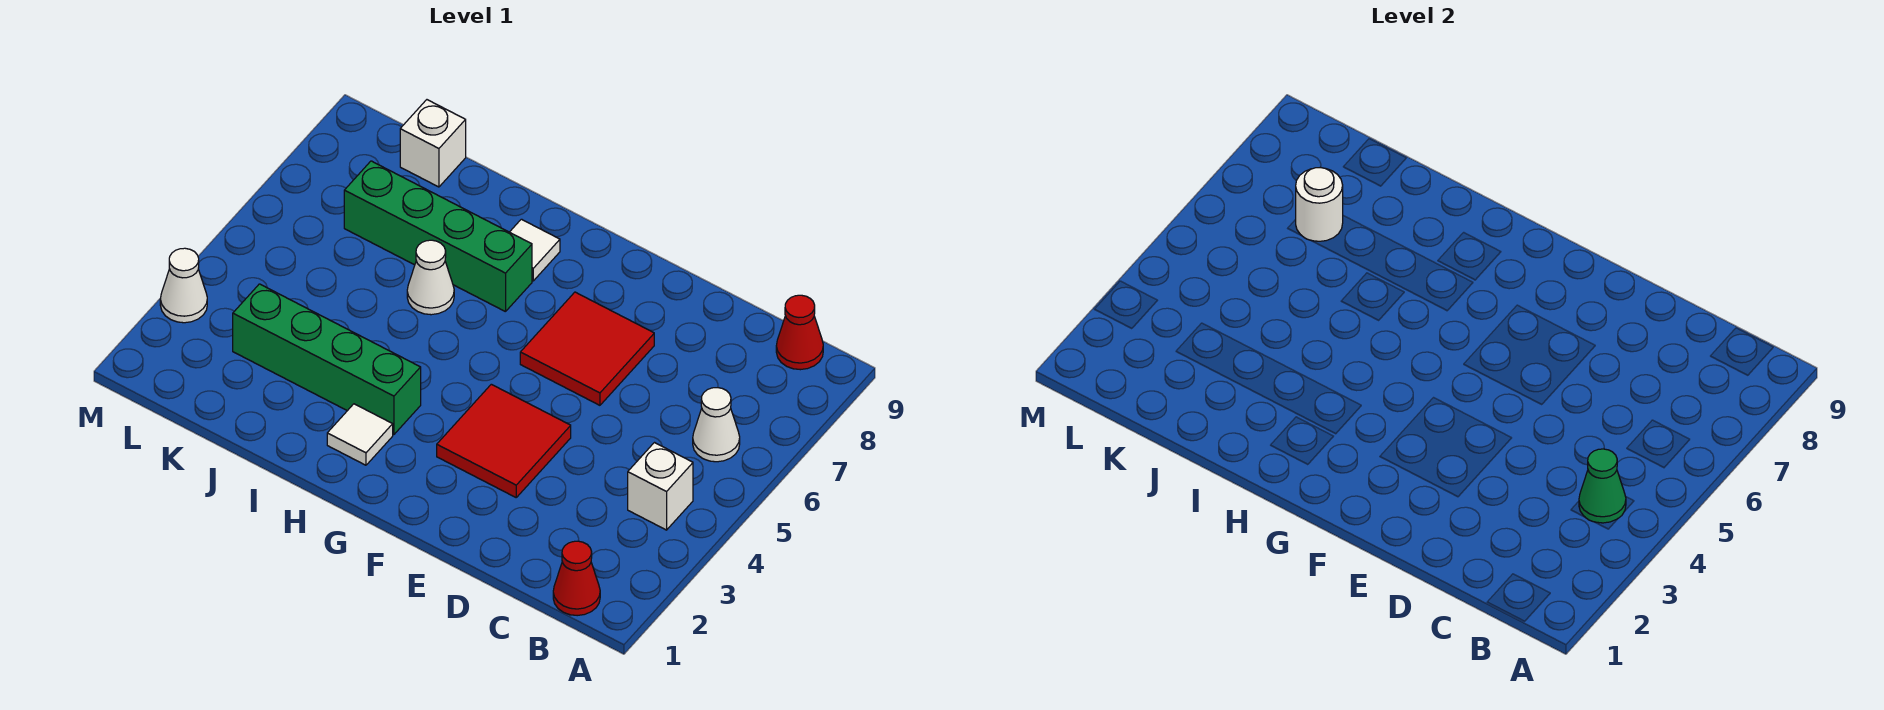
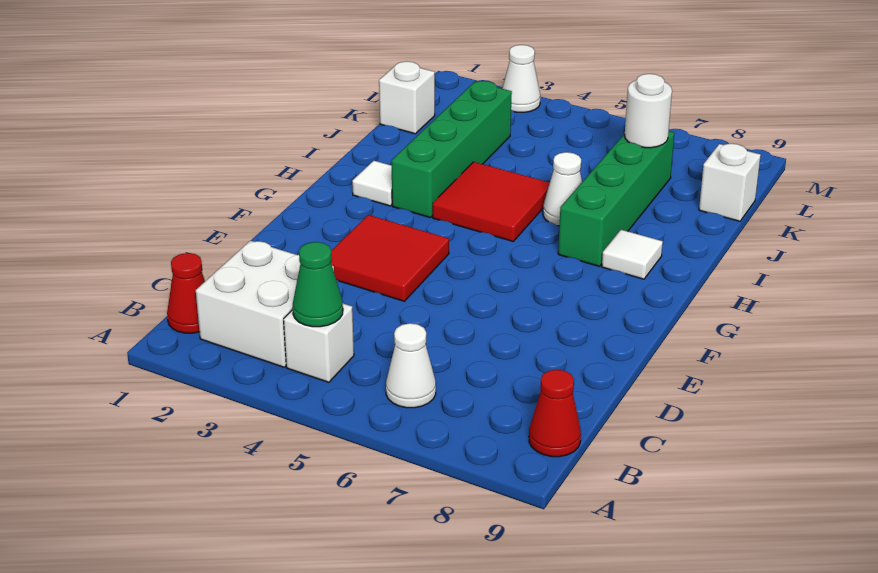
none -> white brick B2:C3 level 1
red tile E6:F7 level 1 -> red tile H4:I5 level 1
none -> white brick K1 level 1

